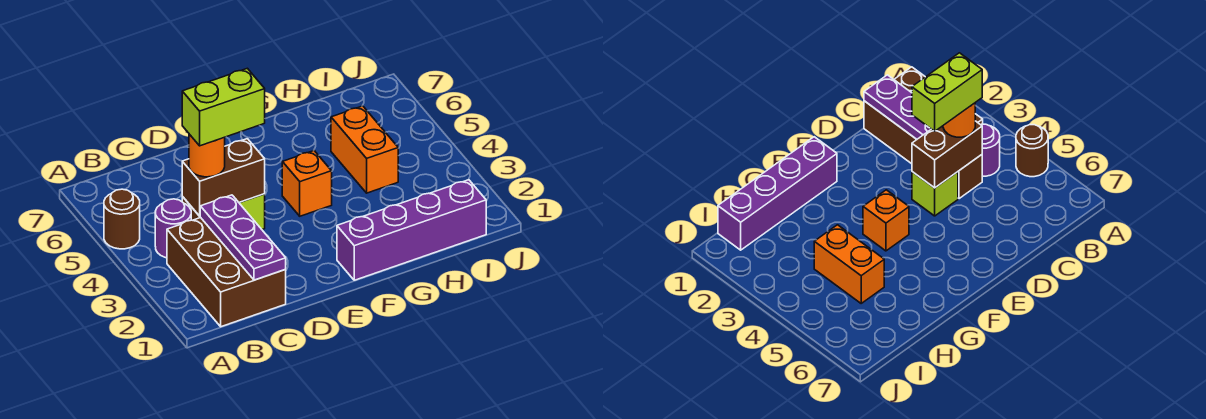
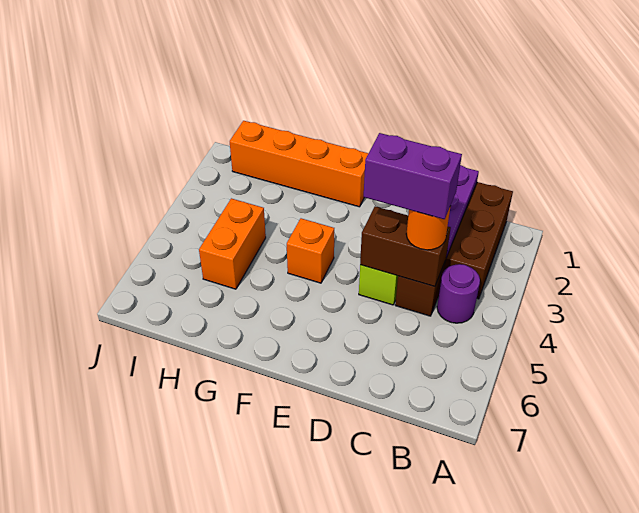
brown round brick A5 level 1 -> none
lime brick C4:D4 level 4 -> purple brick C4:D4 level 4
purple brick F1:I1 level 1 -> orange brick F1:I1 level 1

